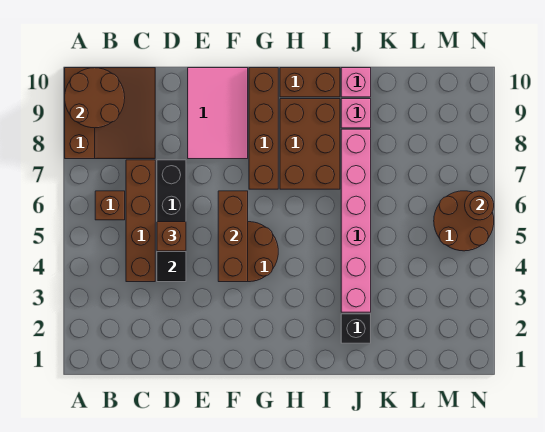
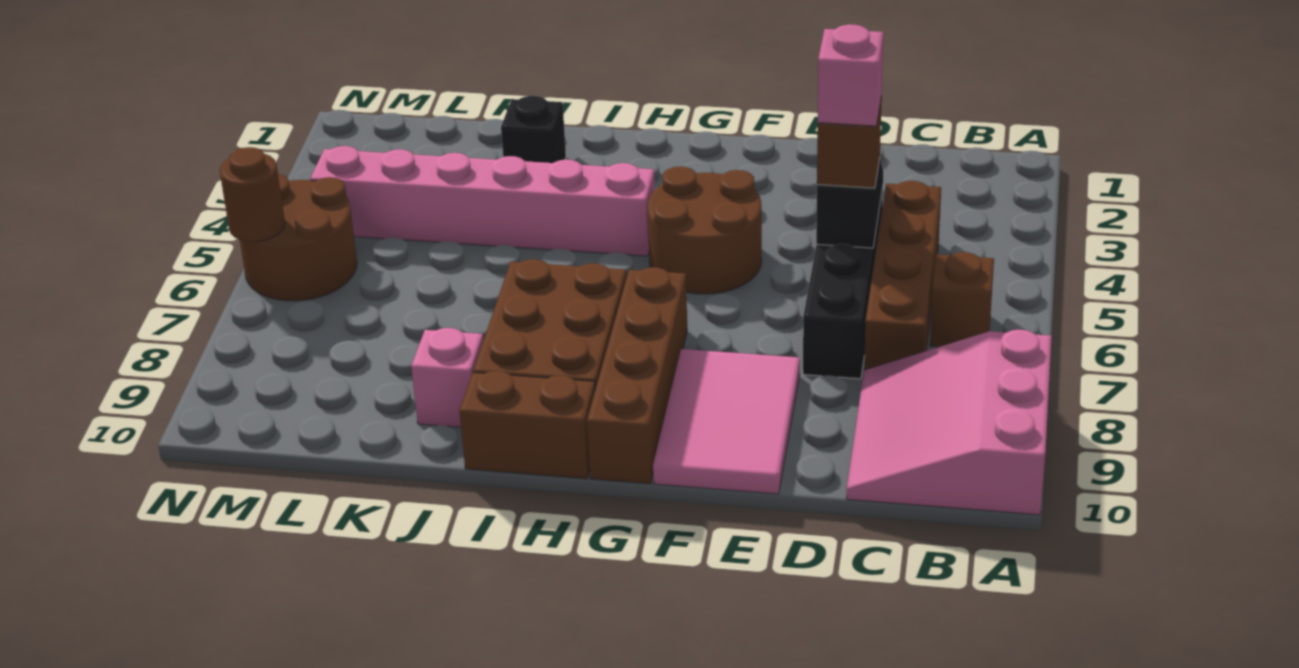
brown slope A8:C10 level 1 top A -> pink slope A8:C10 level 1 top A
brown round brick A9:B10 level 2 -> none
brown brick F4:F6 level 2 -> none
pink brick J3:J8 level 1 -> pink brick H4:M4 level 1
pink brick J10 level 1 -> pink brick D5 level 4

